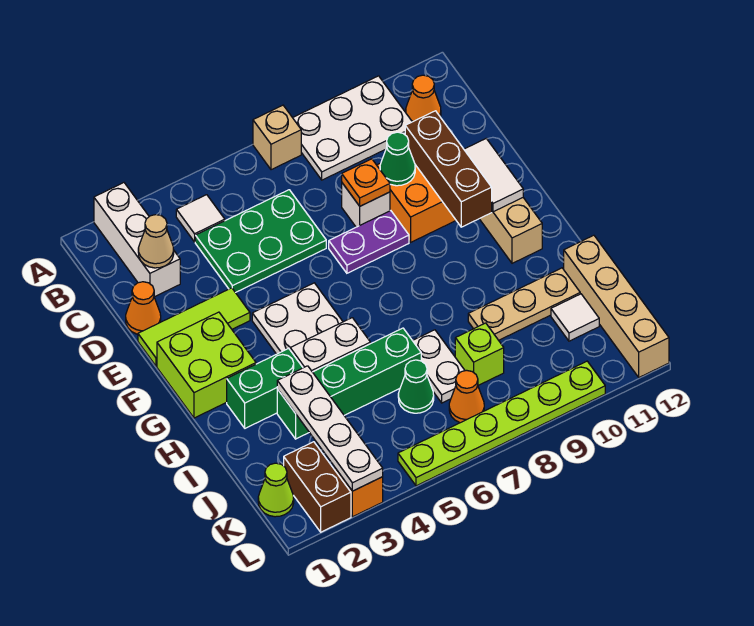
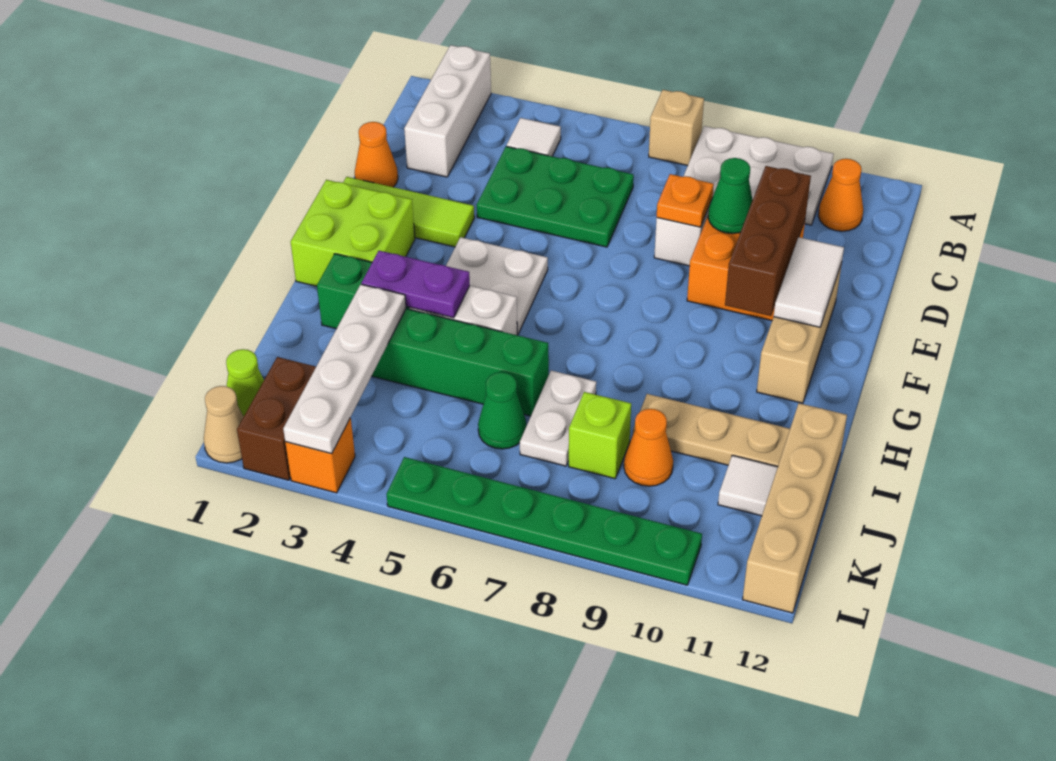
tan cone C2 level 2 -> tan cone L1 level 1
purple plate E7:E8 level 1 -> purple plate H3:H4 level 2
orange cone K7 level 1 -> orange cone J9 level 1
lime plate L5:L10 level 1 -> green plate L5:L10 level 1

